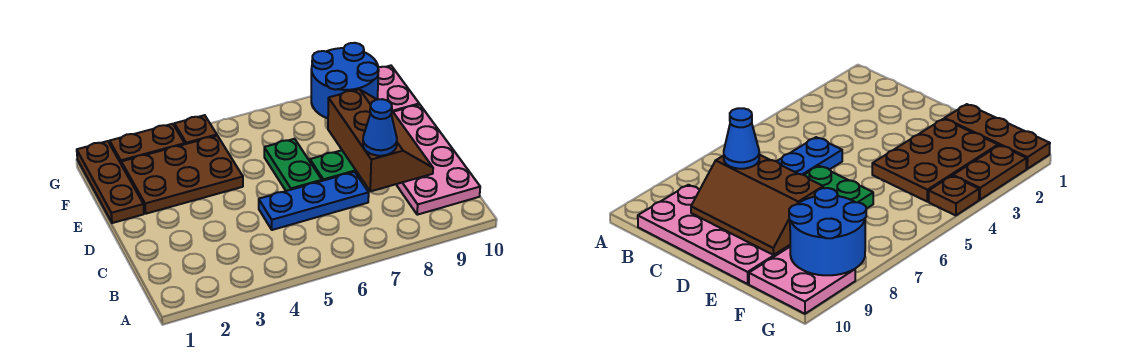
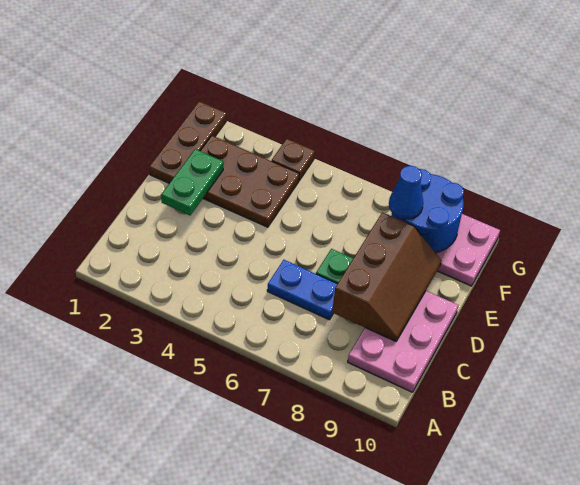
pink plate B9:E10 level 1 -> pink plate B9:D10 level 1
blue plate C5:C7 level 1 -> blue plate C6:C7 level 1
blue cone C8 level 3 -> blue cone F8 level 3
green plate D6:E6 level 1 -> green plate D2:E2 level 2
brown plate G2:G3 level 1 -> none

